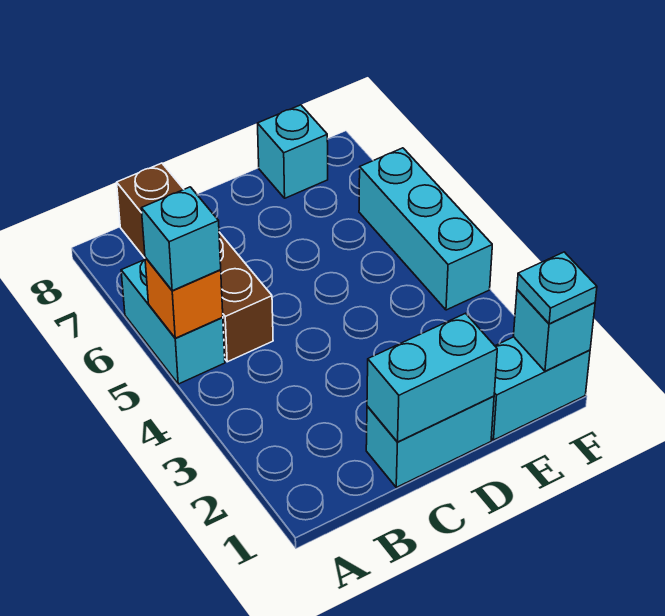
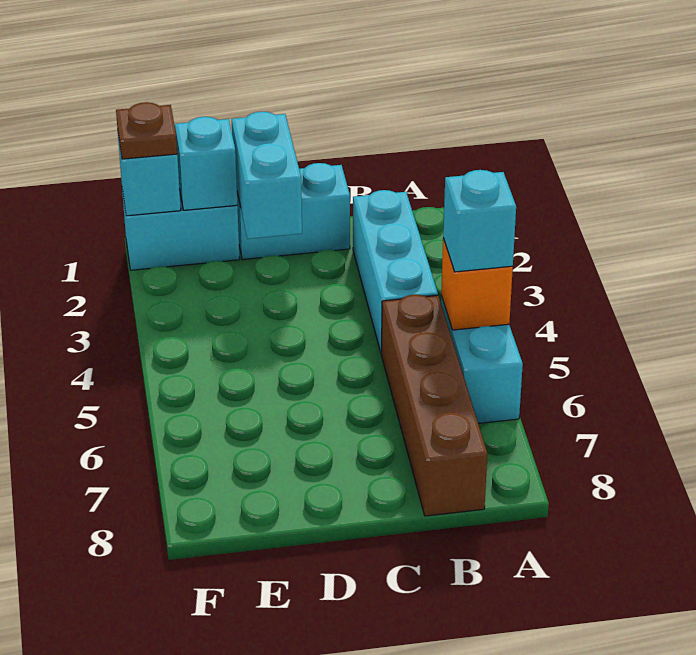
cyan brick C1:D1 level 2 -> cyan brick D1:D2 level 2
cyan brick E8 level 1 -> cyan brick E1 level 2
cyan plate F1 level 3 -> brown plate F1 level 3
cyan brick F4:F6 level 1 -> cyan brick B2:B4 level 1

